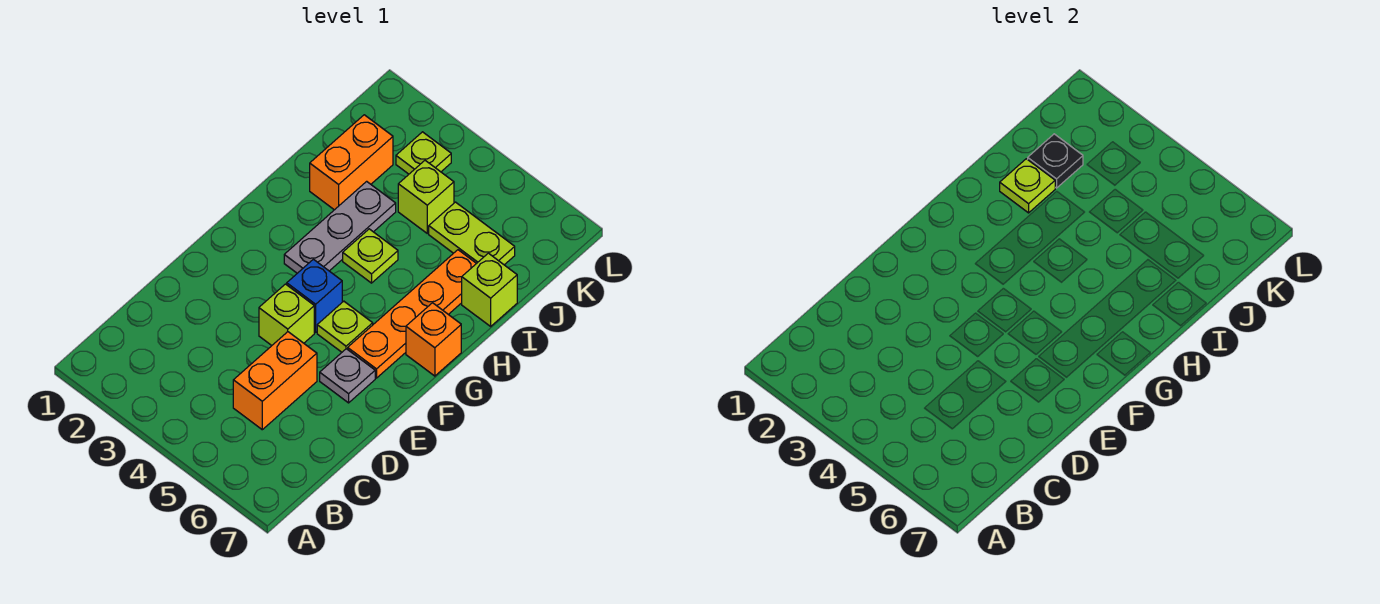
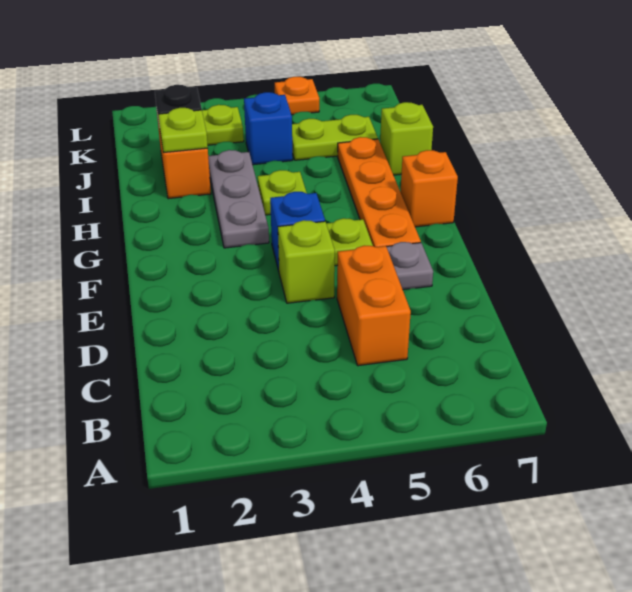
lime brick J4 level 1 -> blue brick J4 level 1
none -> orange plate L5 level 1

